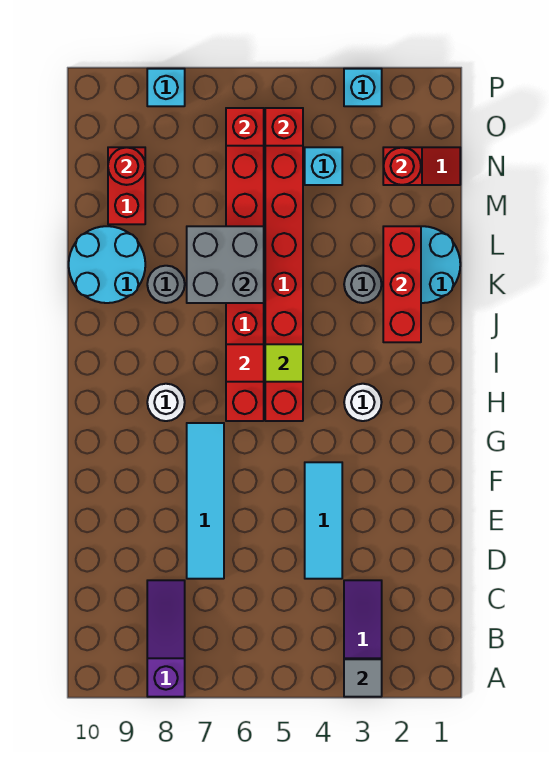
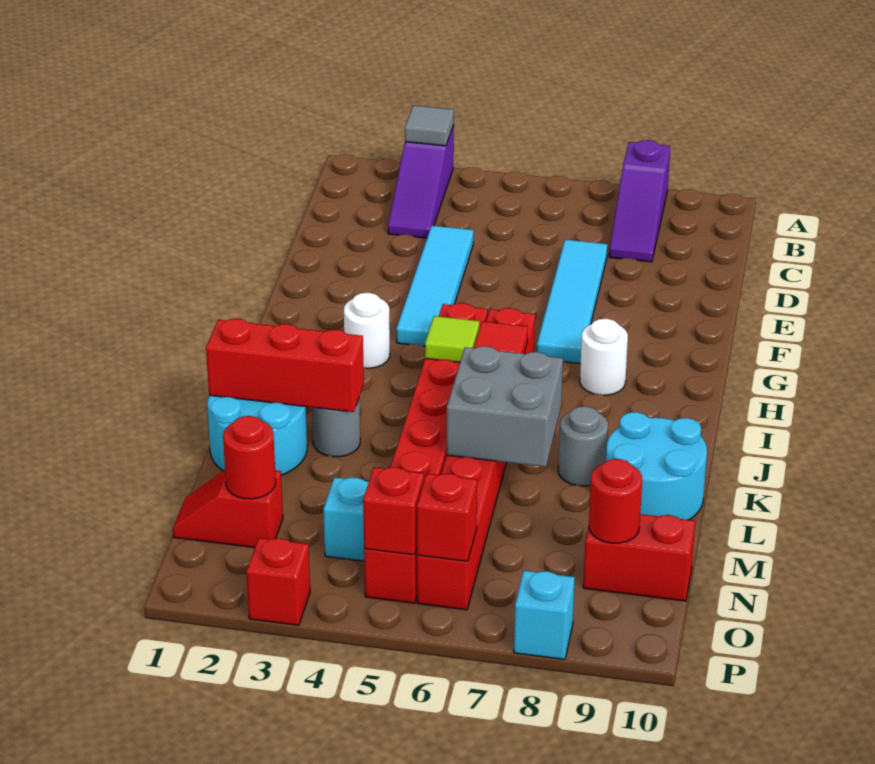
cyan tile D4:F4 level 1 -> cyan tile D4:G4 level 1
red brick J2:L2 level 2 -> red brick K1:K3 level 2
red brick M9:N9 level 1 -> red brick N9:N10 level 1
cyan brick P3 level 1 -> red brick P3 level 1

